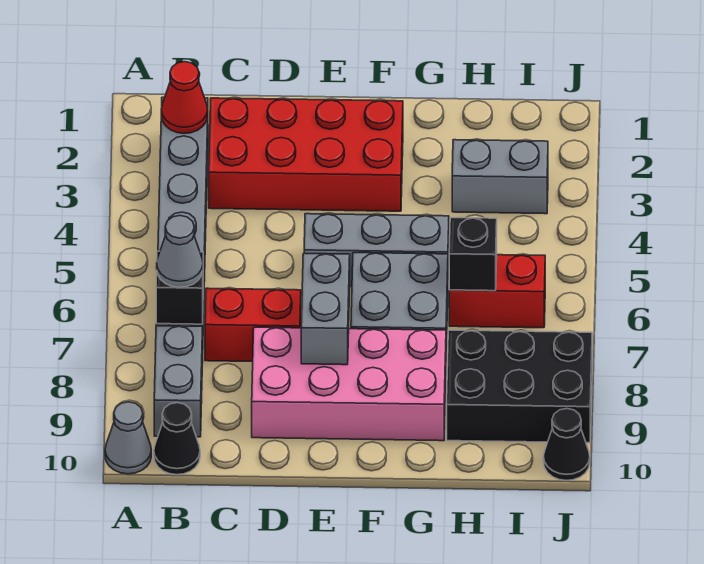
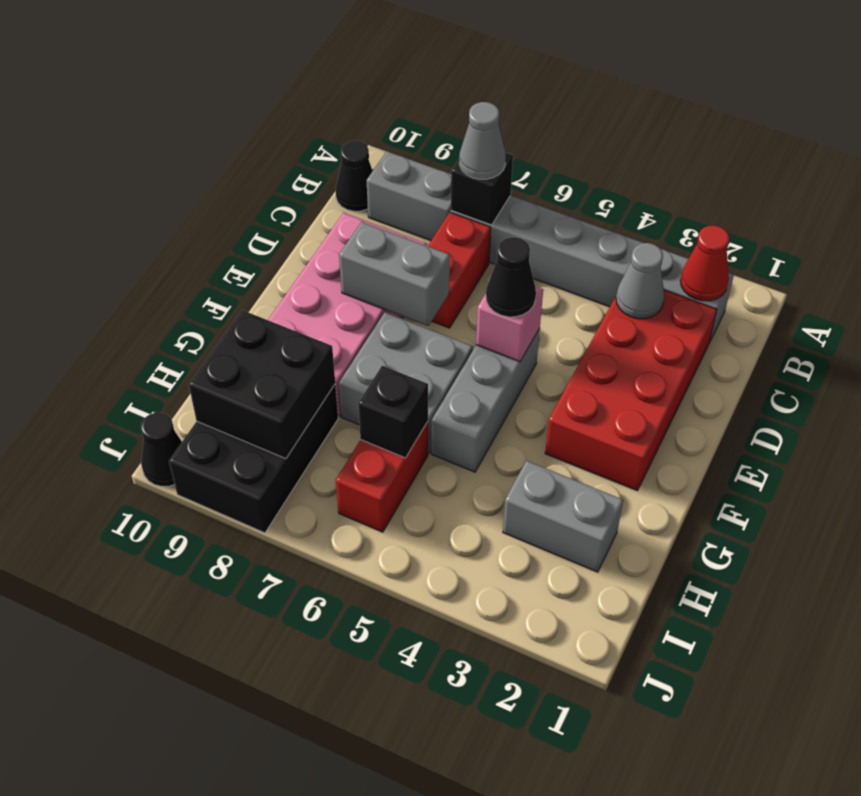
grey cone A10 level 1 -> grey cone C3 level 2
none -> pink brick E5 level 2
none -> black cone E5 level 3
grey brick H3:I3 level 1 -> grey brick H2:H3 level 1
none -> black brick H8:I9 level 2

